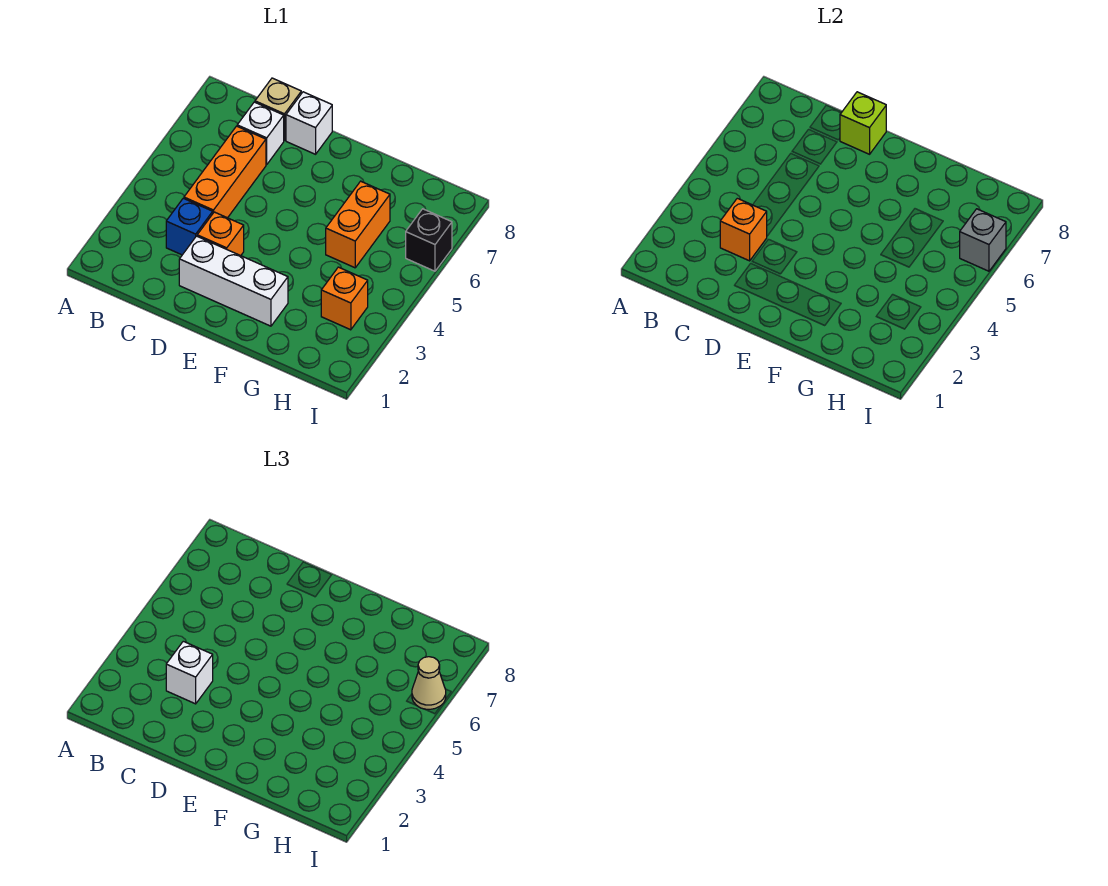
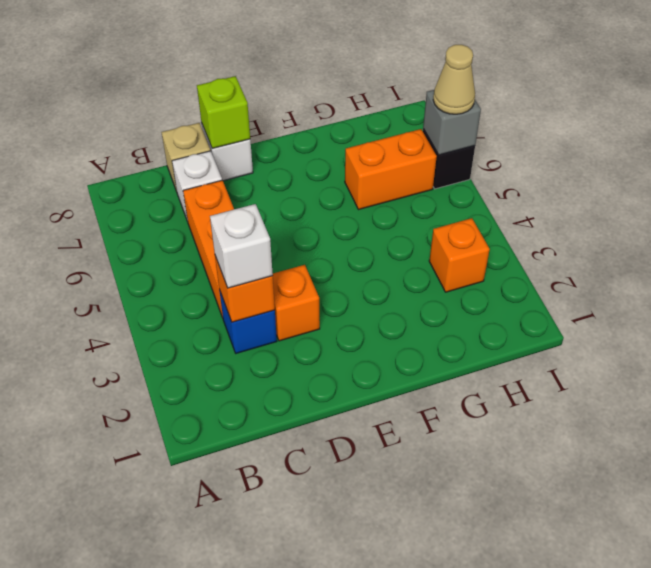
white brick D2:F2 level 1 -> none
orange brick G5:G6 level 1 -> orange brick G6:H6 level 1

